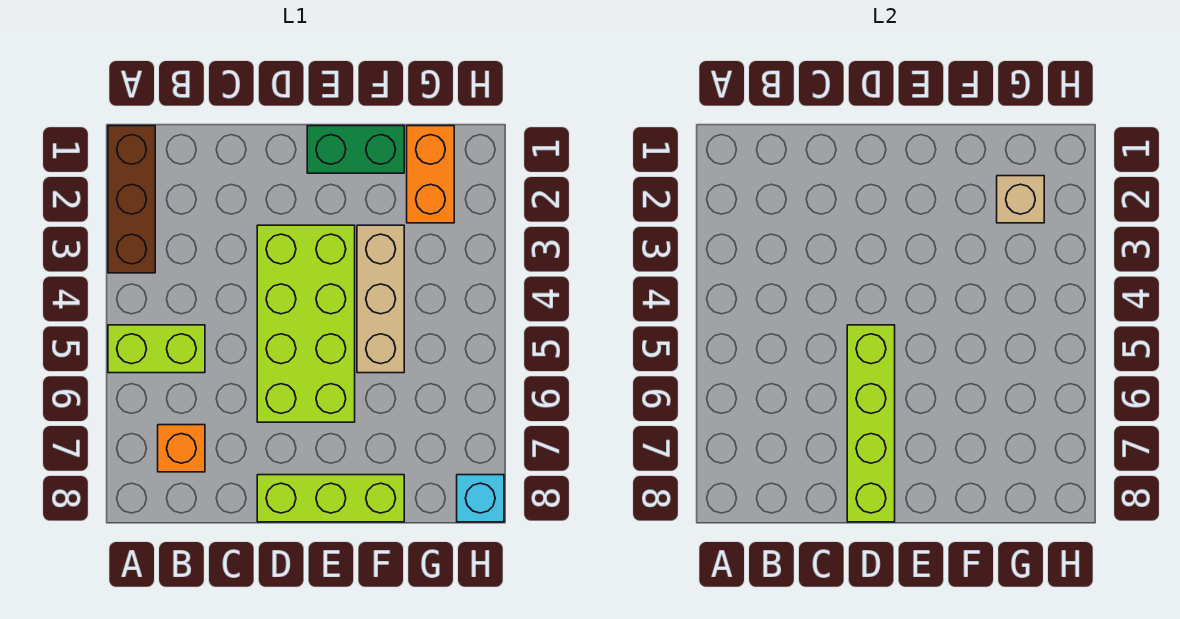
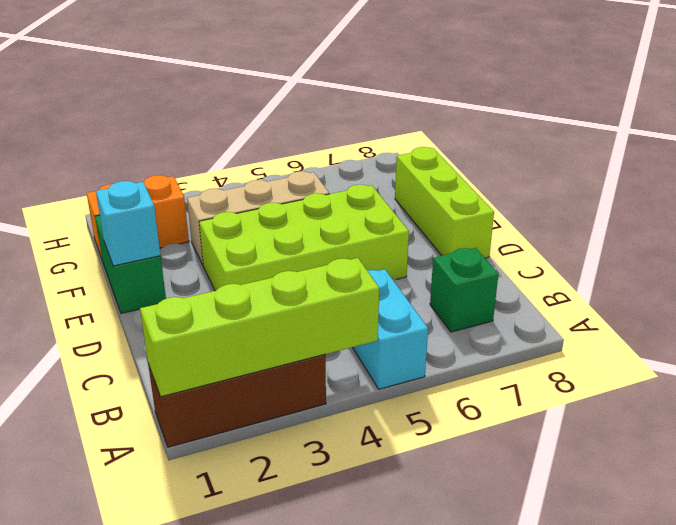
lime brick A5:B5 level 1 -> cyan brick A5:B5 level 1
orange brick B7 level 1 -> green brick B7 level 1
lime brick D5:D8 level 2 -> lime brick A1:A4 level 2
tan brick G2 level 2 -> none
cyan brick H8 level 1 -> cyan brick E1 level 2

